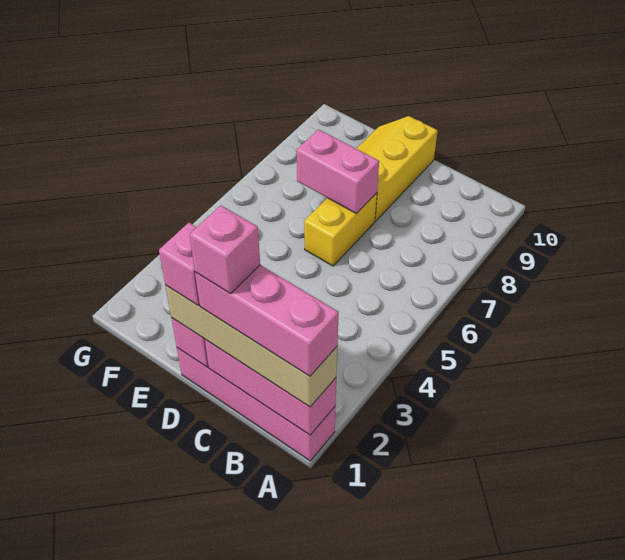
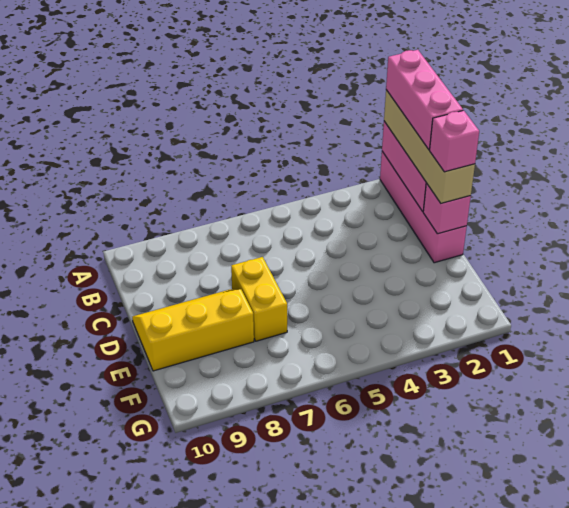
pink brick C1 level 5 -> none
yellow brick D6:D7 level 1 -> yellow brick D7:E7 level 1
pink brick D7:E7 level 2 -> none
yellow slope D8:E10 level 1 top D -> yellow slope D8:E10 level 1 top E

